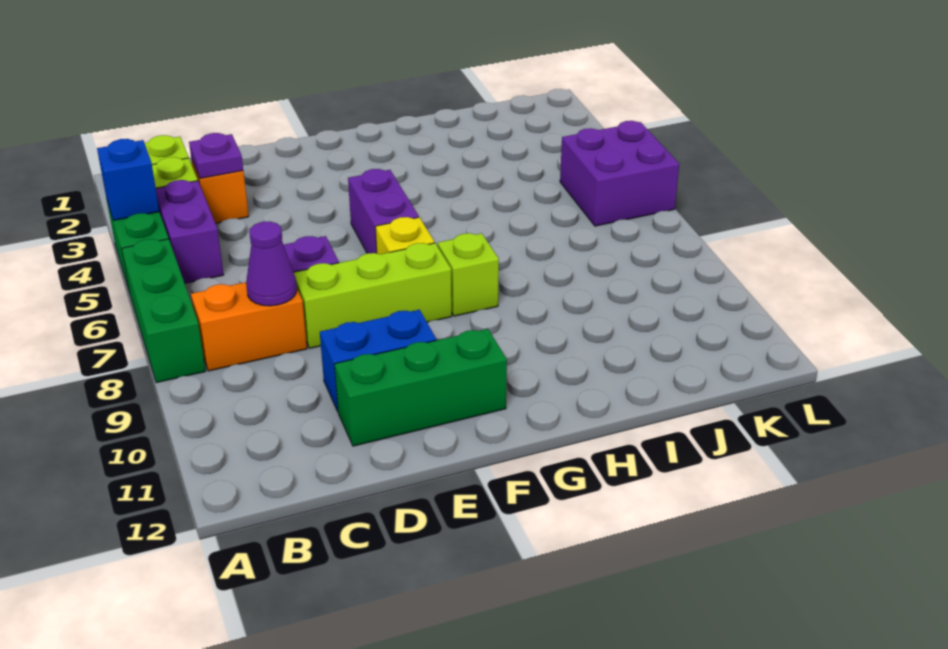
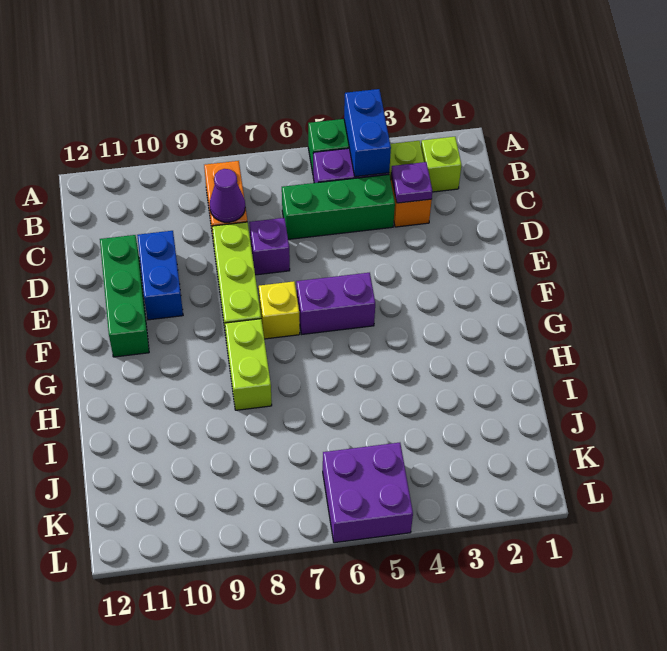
blue brick A4 level 2 -> blue brick A4:B4 level 2
green brick A6:A8 level 1 -> green brick C4:C6 level 1
lime brick G8 level 1 -> lime brick G8:H8 level 1

